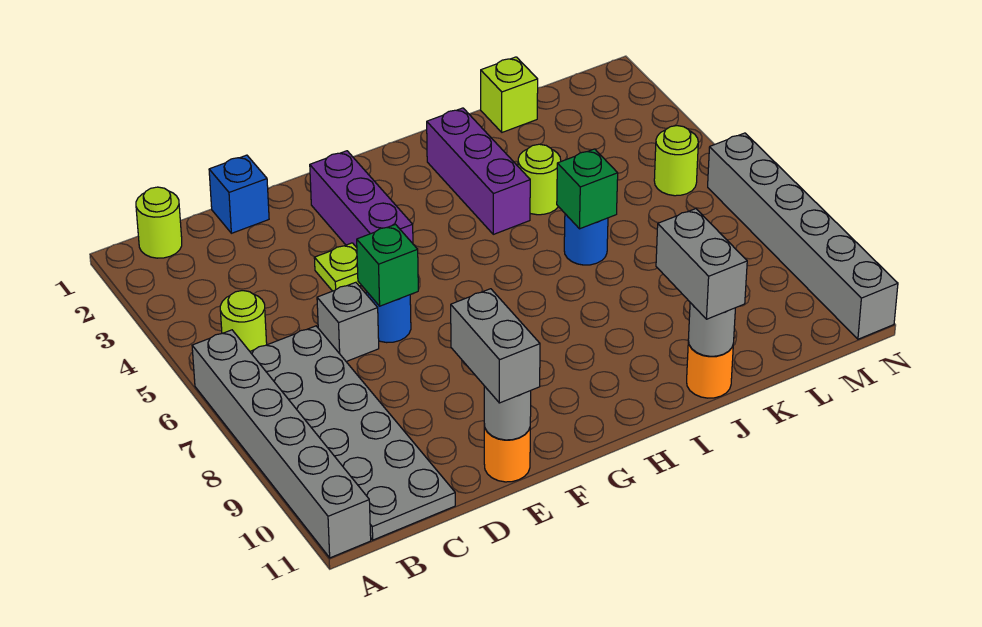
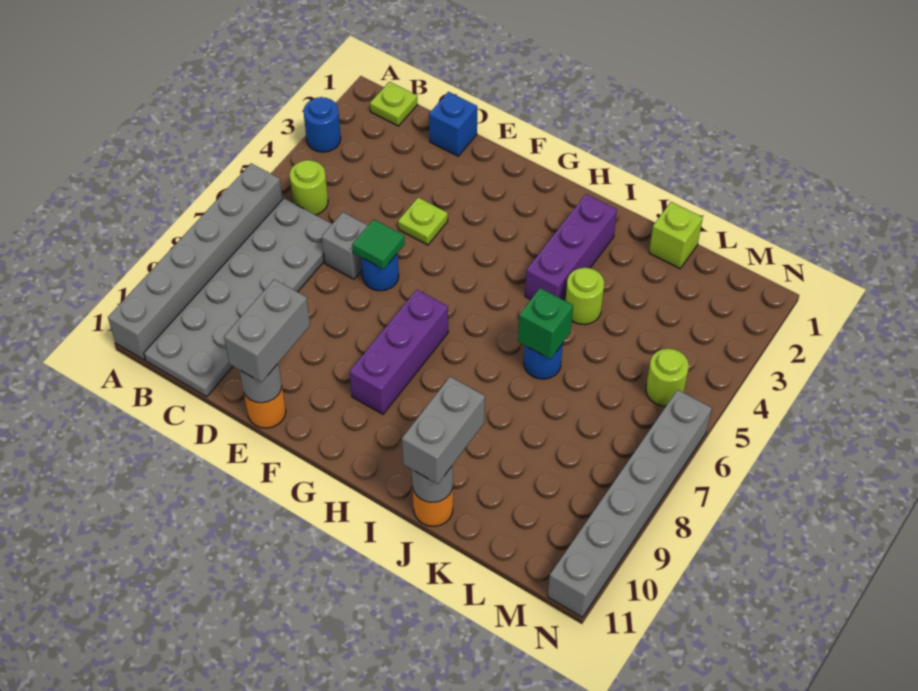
none -> blue round brick A3 level 1
lime round brick B1 level 1 -> lime plate B1 level 1
green brick E6 level 2 -> green tile E6 level 2
purple brick F2:F4 level 1 -> purple brick G7:G9 level 1

